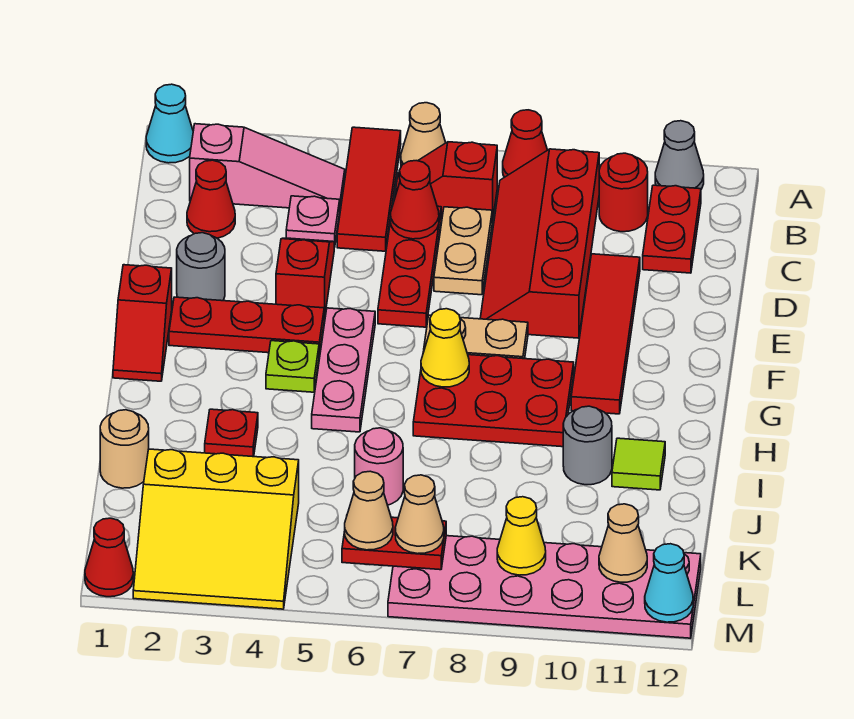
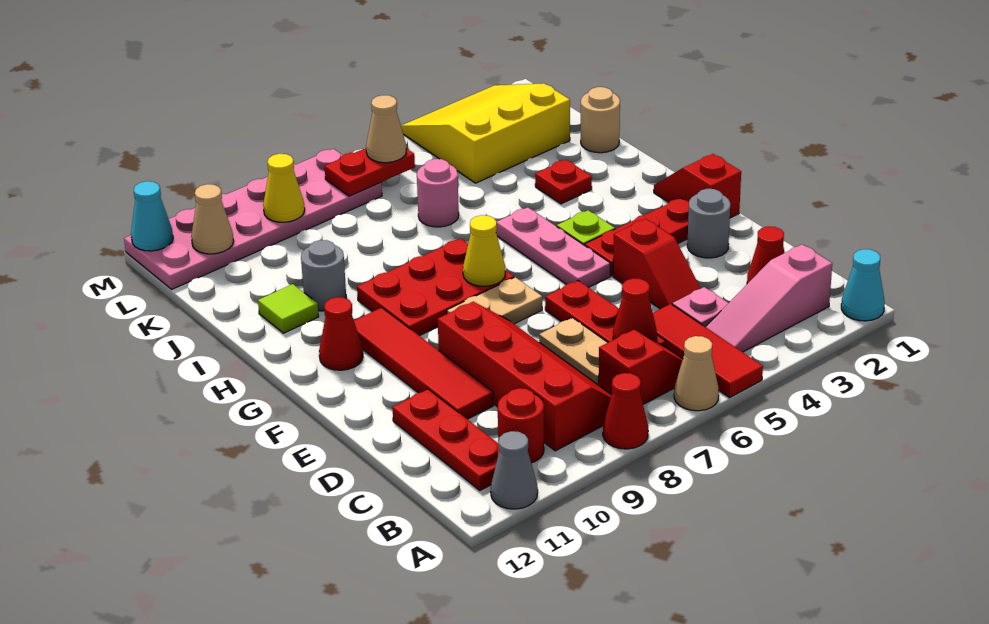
red plate B11:C11 level 1 -> red plate B11:D11 level 1
tan cone L7 level 3 -> none
red cone M1 level 1 -> red cone G11 level 1

